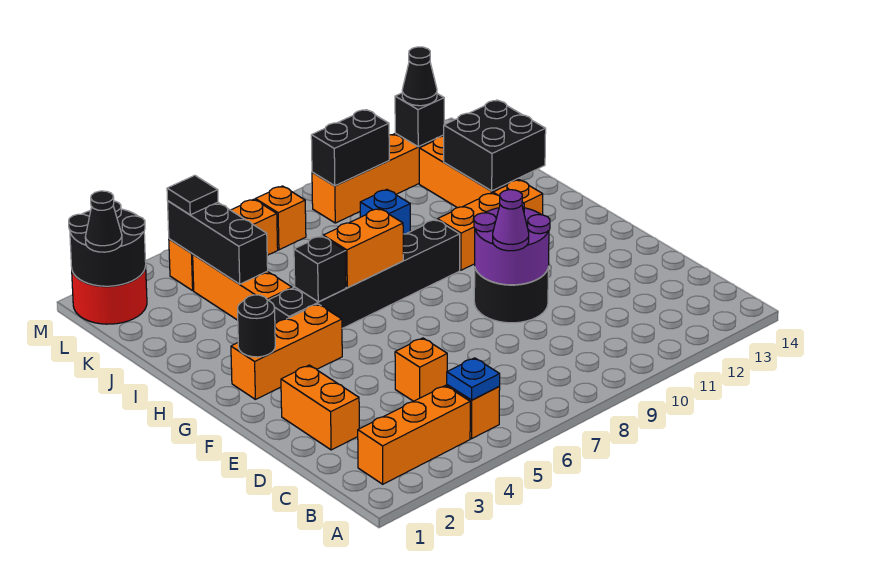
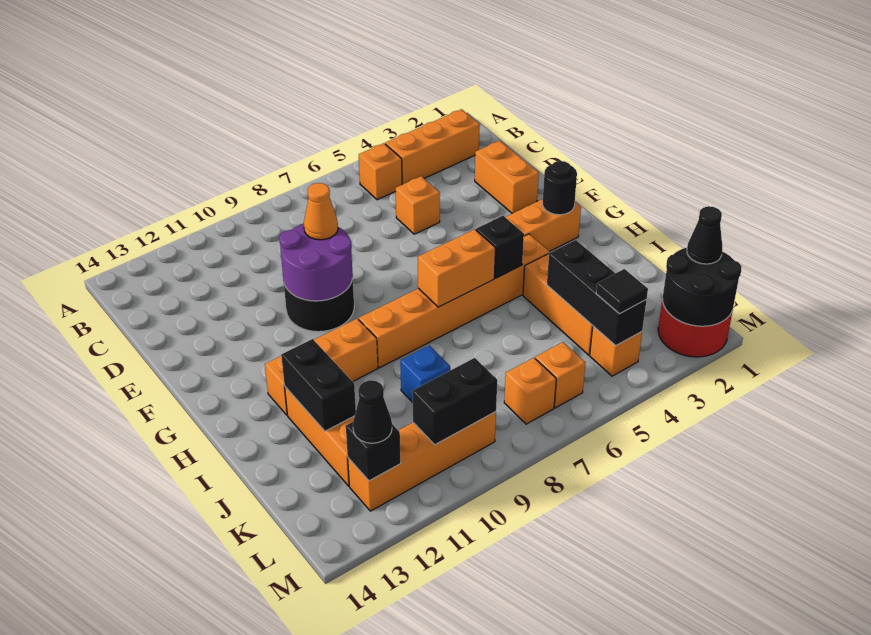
blue plate B5 level 2 -> none
purple cone E9 level 3 -> orange cone E9 level 3
black brick H4:H9 level 1 -> orange brick H4:H9 level 1
black brick I12:J13 level 2 -> black brick I12:J12 level 2

